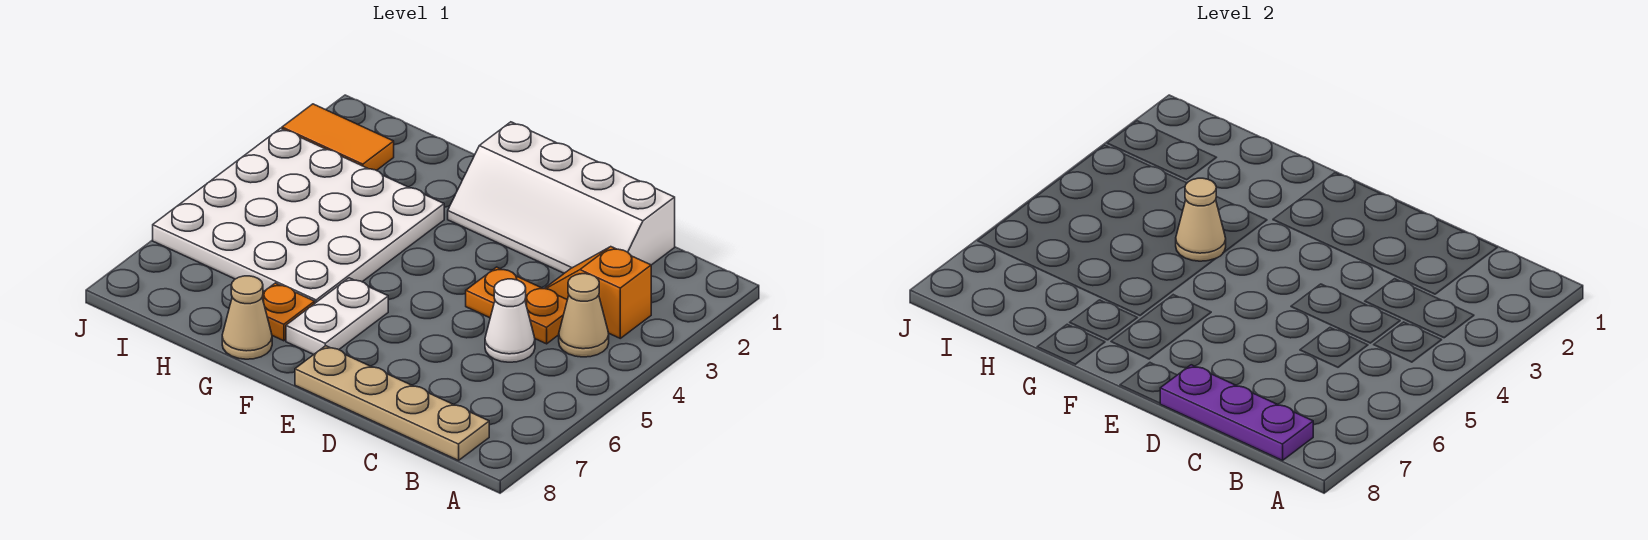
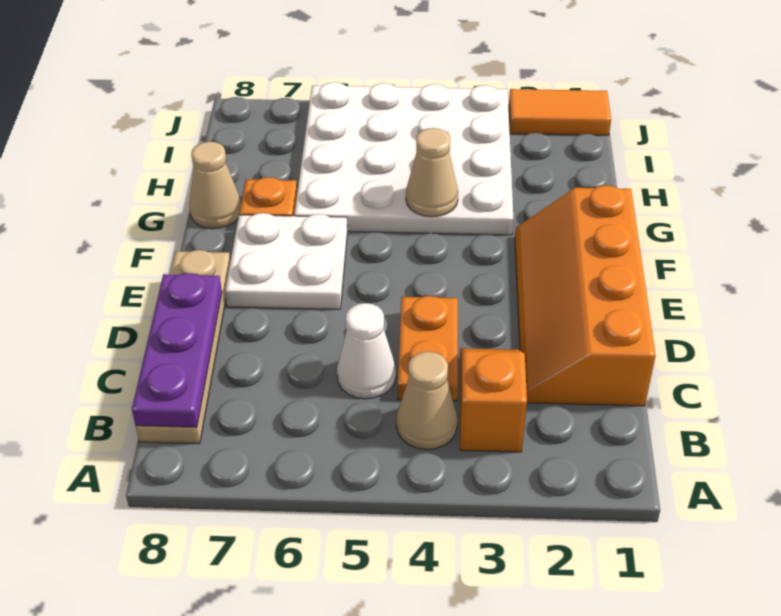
white slope C1:F2 level 1 top 1 -> orange slope C1:F2 level 1 top 1
white plate F6:F7 level 1 -> white plate E6:F7 level 1
orange tile I2:J2 level 1 -> orange tile J1:J2 level 1

